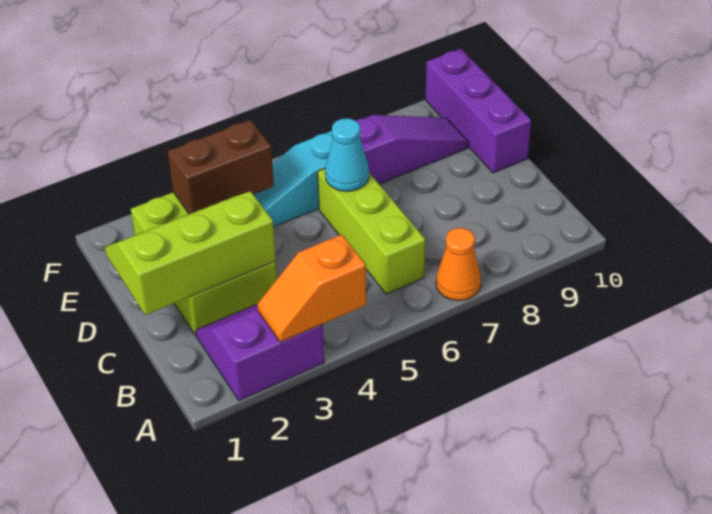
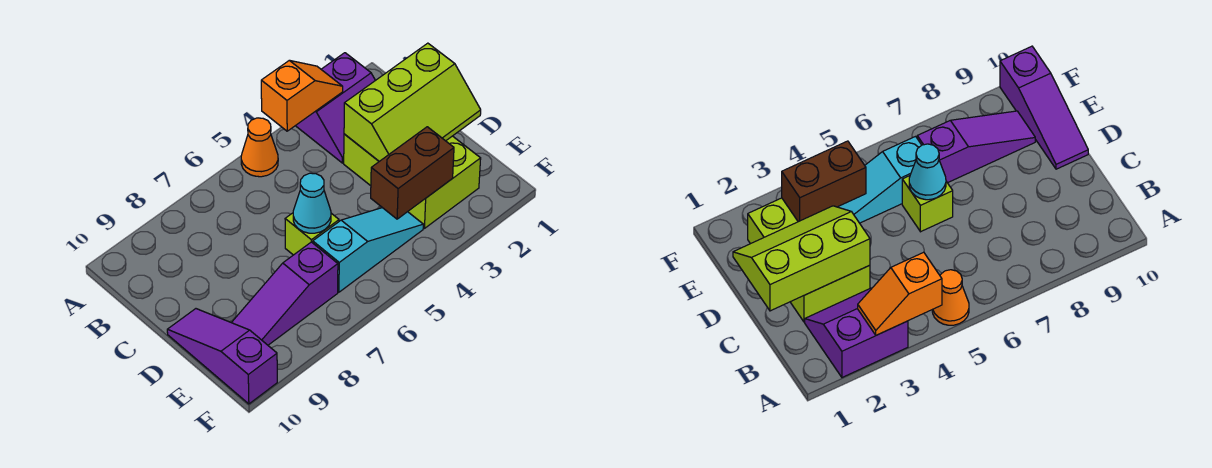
orange cone A7 level 1 -> orange cone A5 level 1
lime brick B6:D6 level 1 -> lime brick D6 level 1
purple brick D10:F10 level 1 -> purple slope D10:F10 level 1 top F

